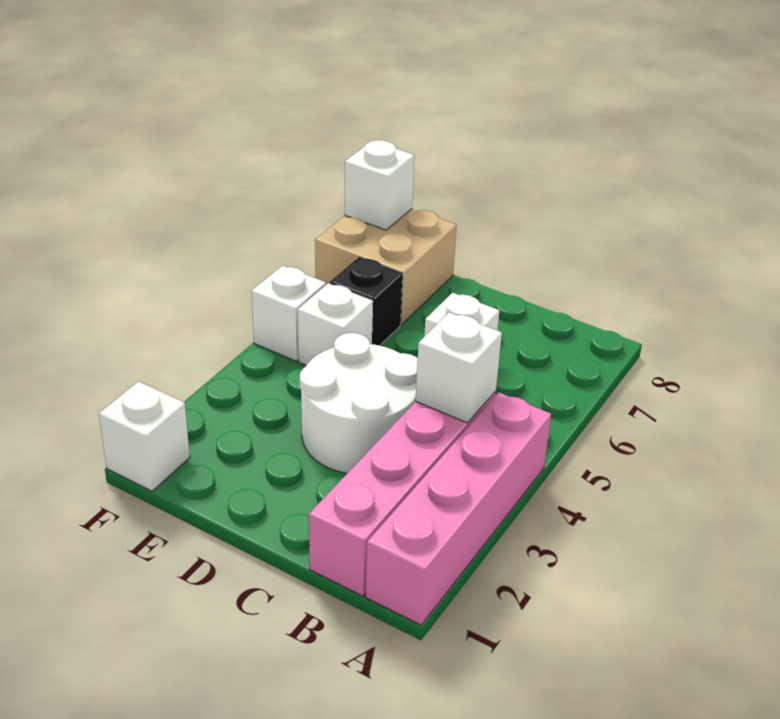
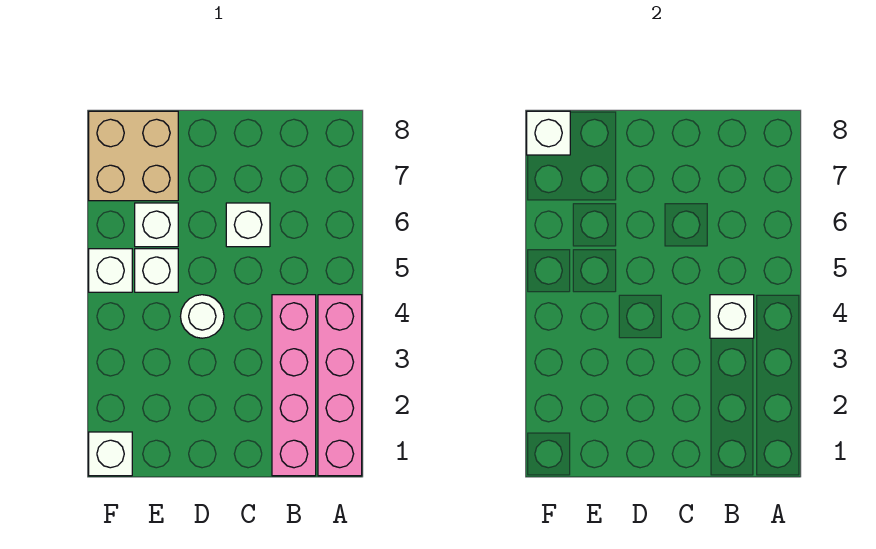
white round brick C3:D4 level 1 -> white round brick D4 level 1
black brick E6 level 1 -> white brick E6 level 1

